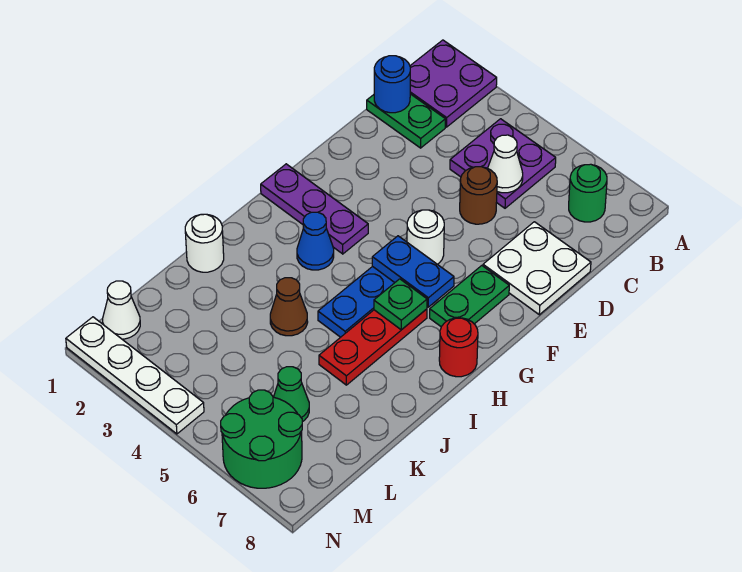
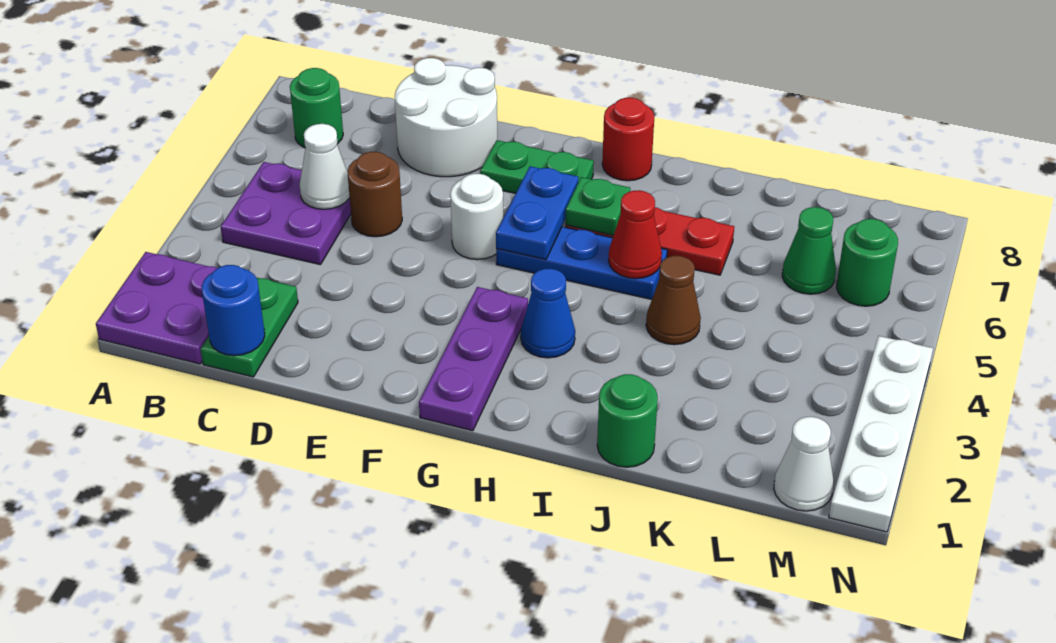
white plate D7:E8 level 1 -> white round brick D7:E8 level 1
none -> red cone I5 level 2
white round brick J1 level 1 -> green round brick J1 level 1
green round brick M6:N7 level 1 -> green round brick M6 level 1

